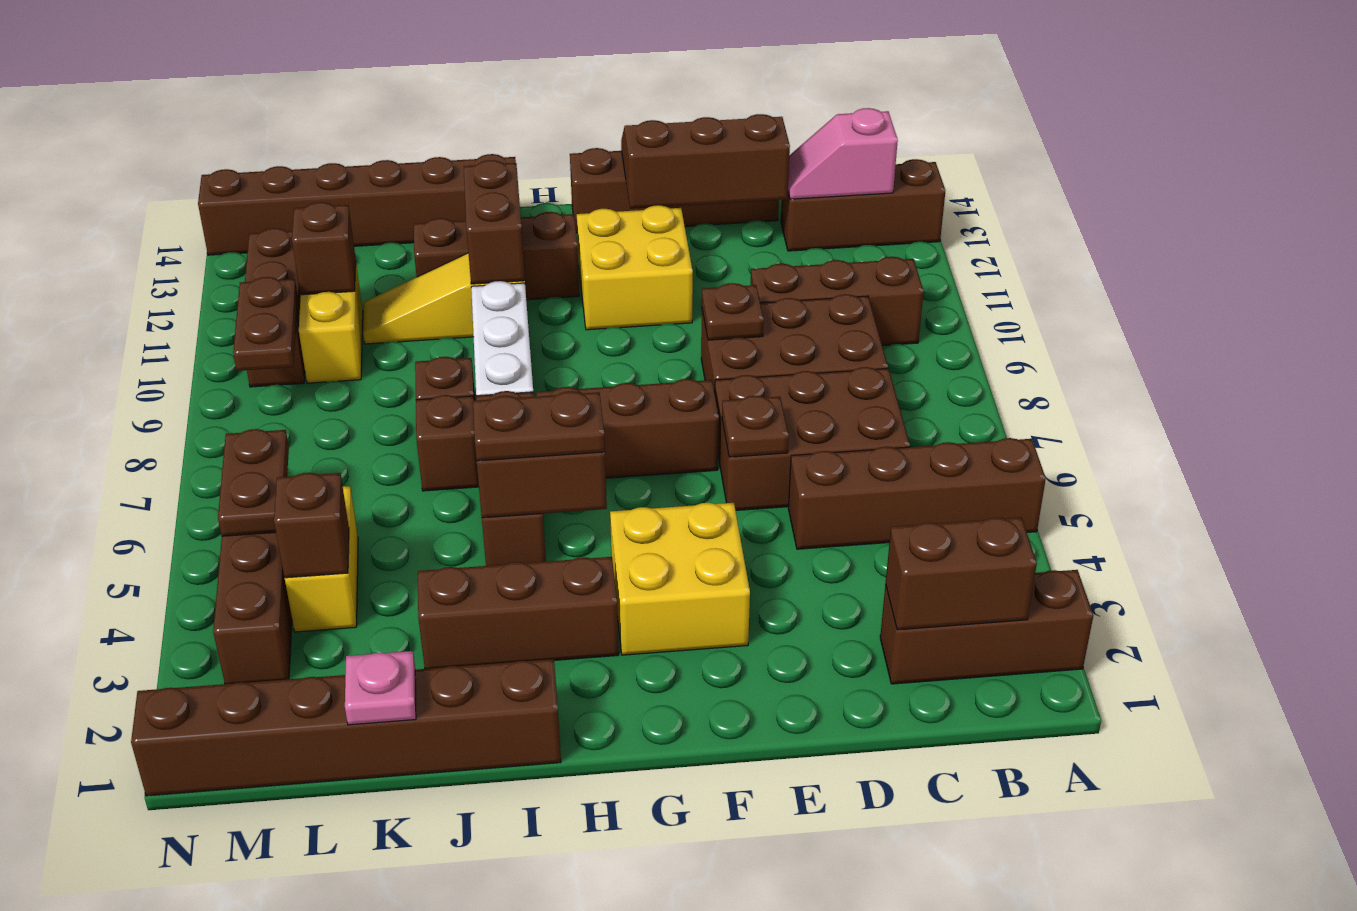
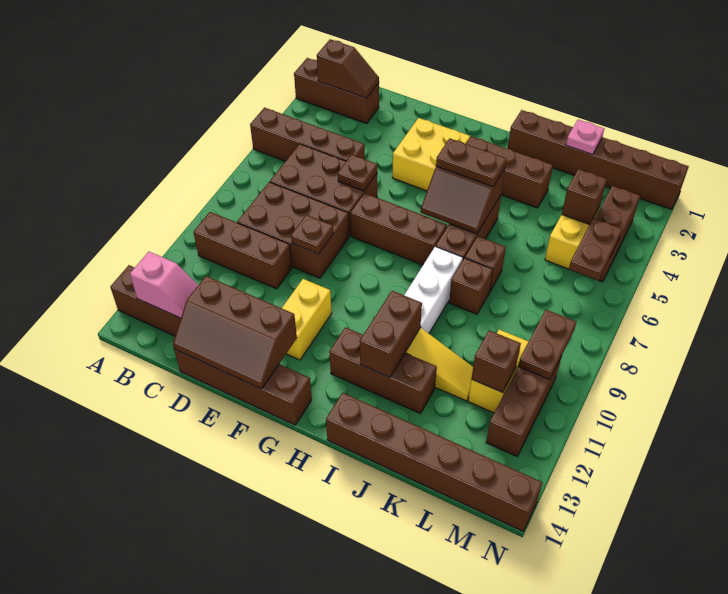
brown brick B2:C2 level 2 -> brown slope B2:C2 level 2 top B
yellow brick F11:G12 level 1 -> yellow brick F11:F12 level 1

